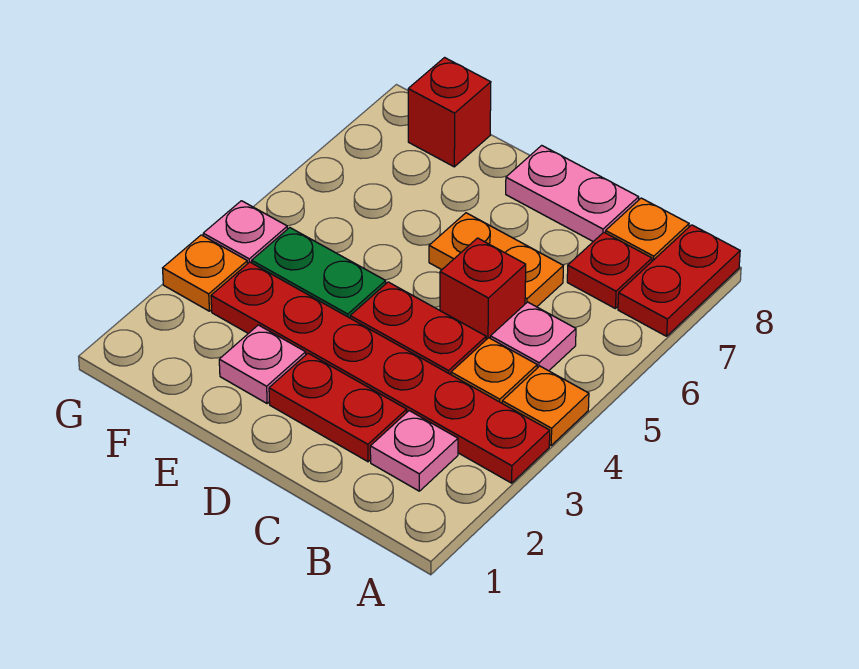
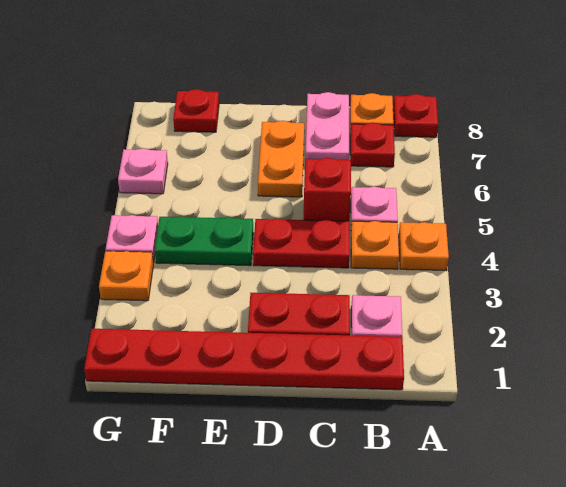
red plate A3:F3 level 1 -> red plate B1:G1 level 1
red plate A7:A8 level 1 -> red plate A8 level 1
orange plate C6:D6 level 1 -> orange plate D6:D7 level 1
pink plate C8:D8 level 1 -> pink plate C7:C8 level 1
pink plate E2 level 1 -> pink plate G6 level 1
red brick F8 level 1 -> red plate F8 level 1

